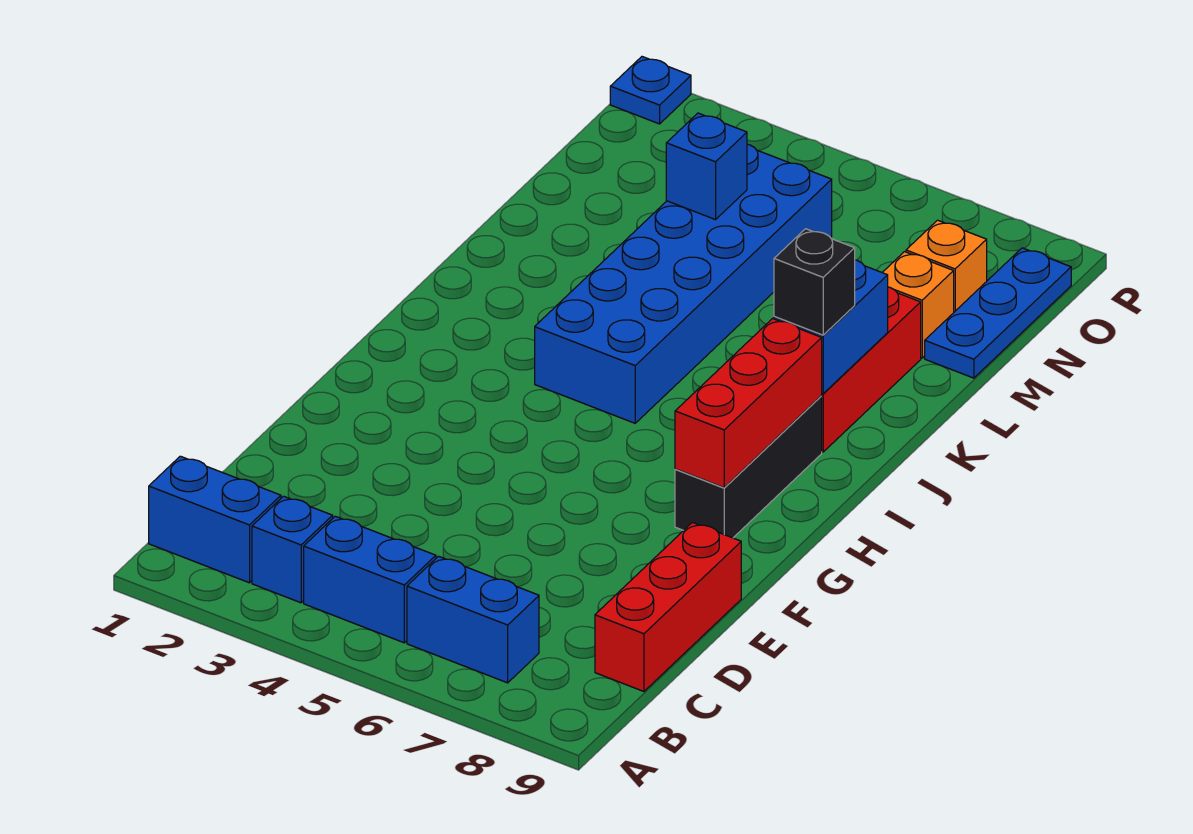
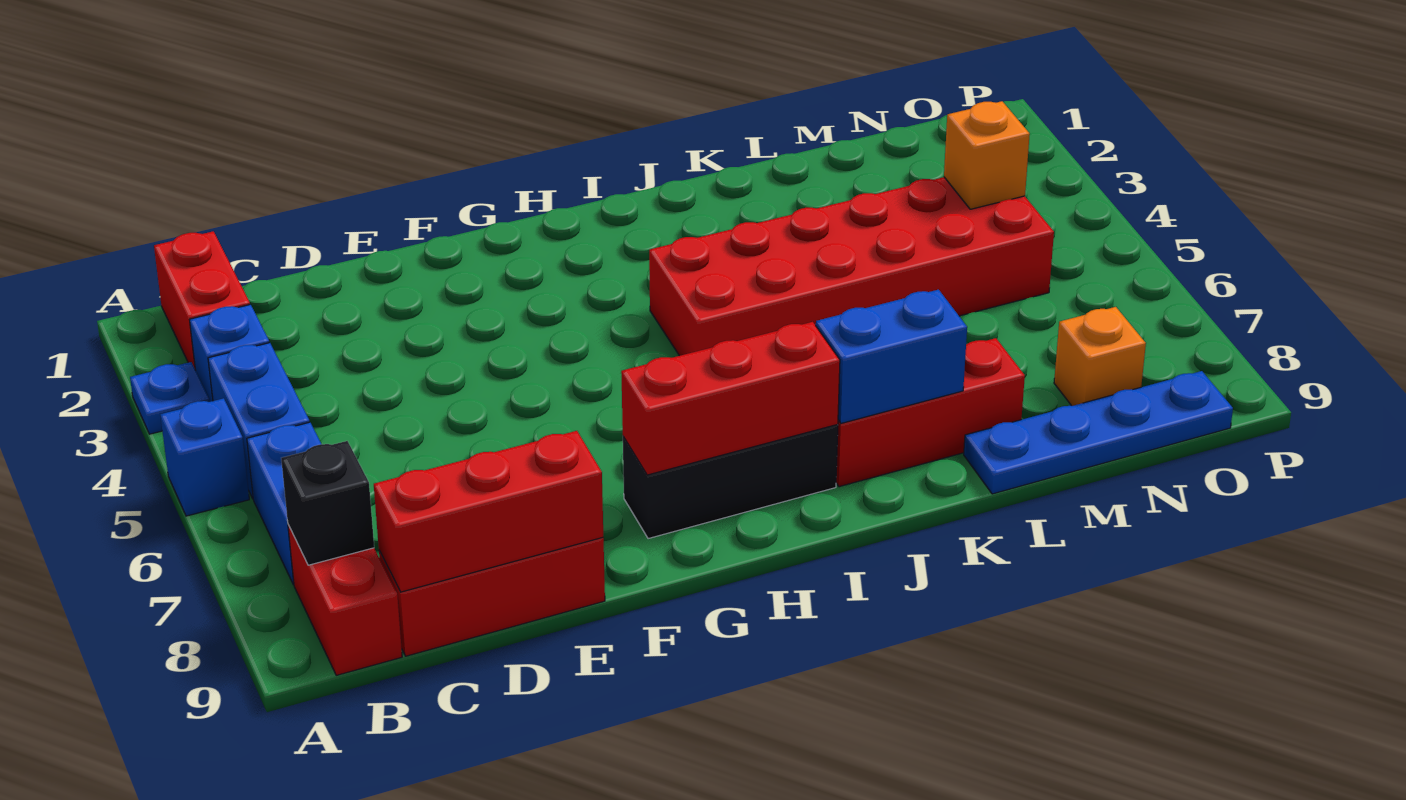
blue brick B1:B2 level 1 -> red brick B1:B2 level 1
none -> red brick B8:B9 level 1
none -> red brick C9:E9 level 2
blue brick I4:N5 level 1 -> red brick I4:N5 level 1
black brick J8 level 3 -> black brick B8 level 2
blue brick M4 level 2 -> blue brick A5 level 1
orange brick M8 level 1 -> orange brick N4 level 2
blue plate M9:O9 level 1 -> blue plate L9:O9 level 1
blue plate P1 level 1 -> blue plate A3 level 1

